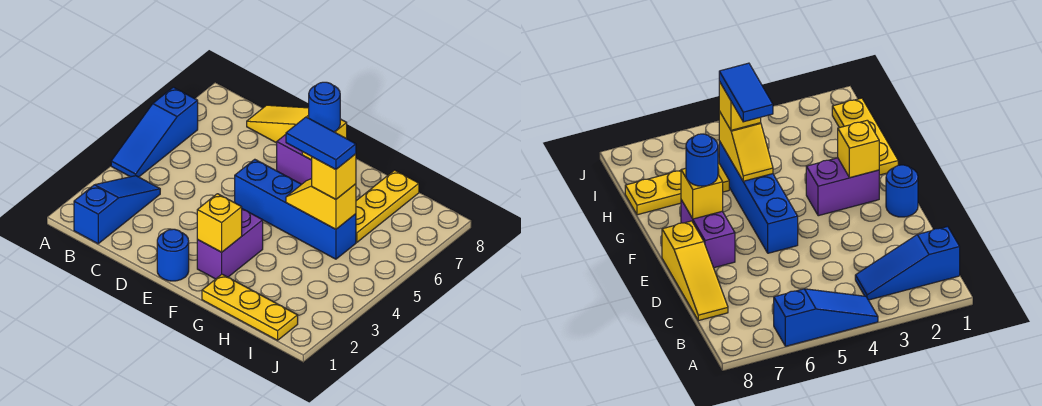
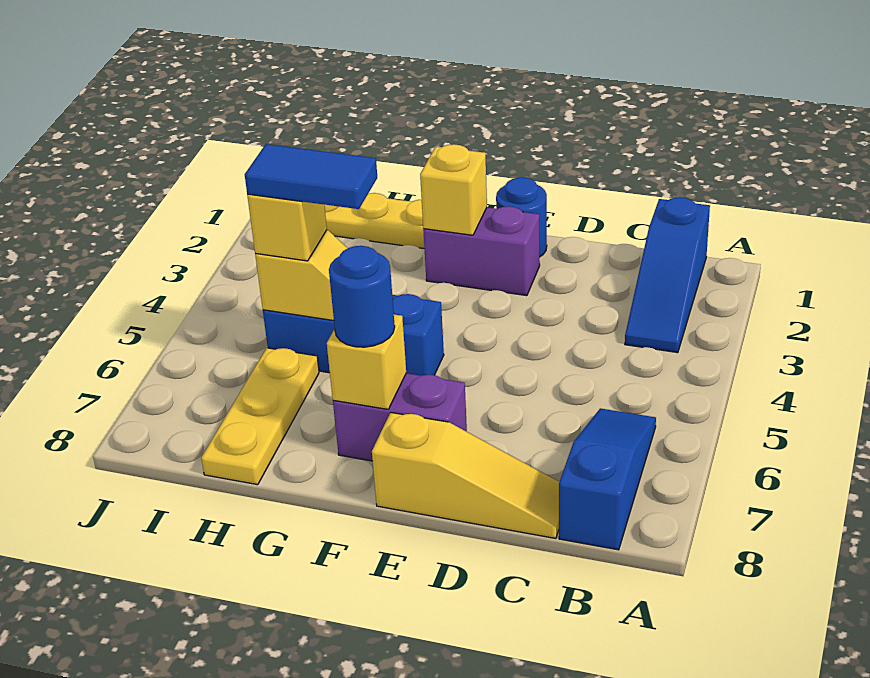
blue slope A4:A6 level 1 top 6 -> blue slope B6:B8 level 1 top 8
blue brick E5:H5 level 1 -> blue brick F5:H5 level 1
purple brick F2:F3 level 1 -> purple brick E2:F2 level 1

